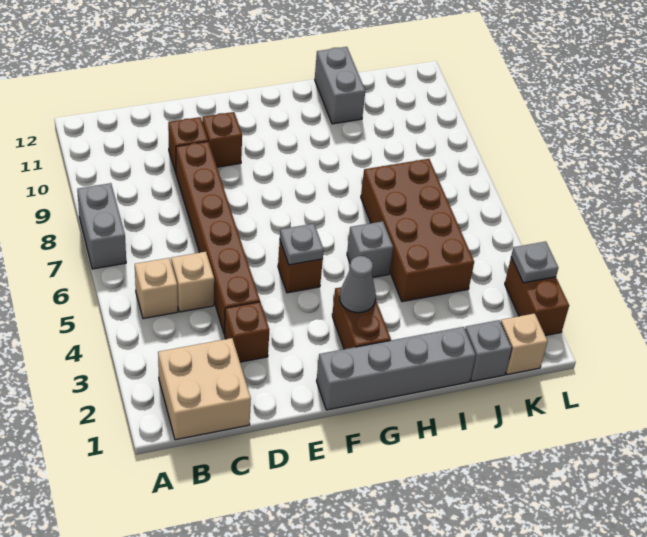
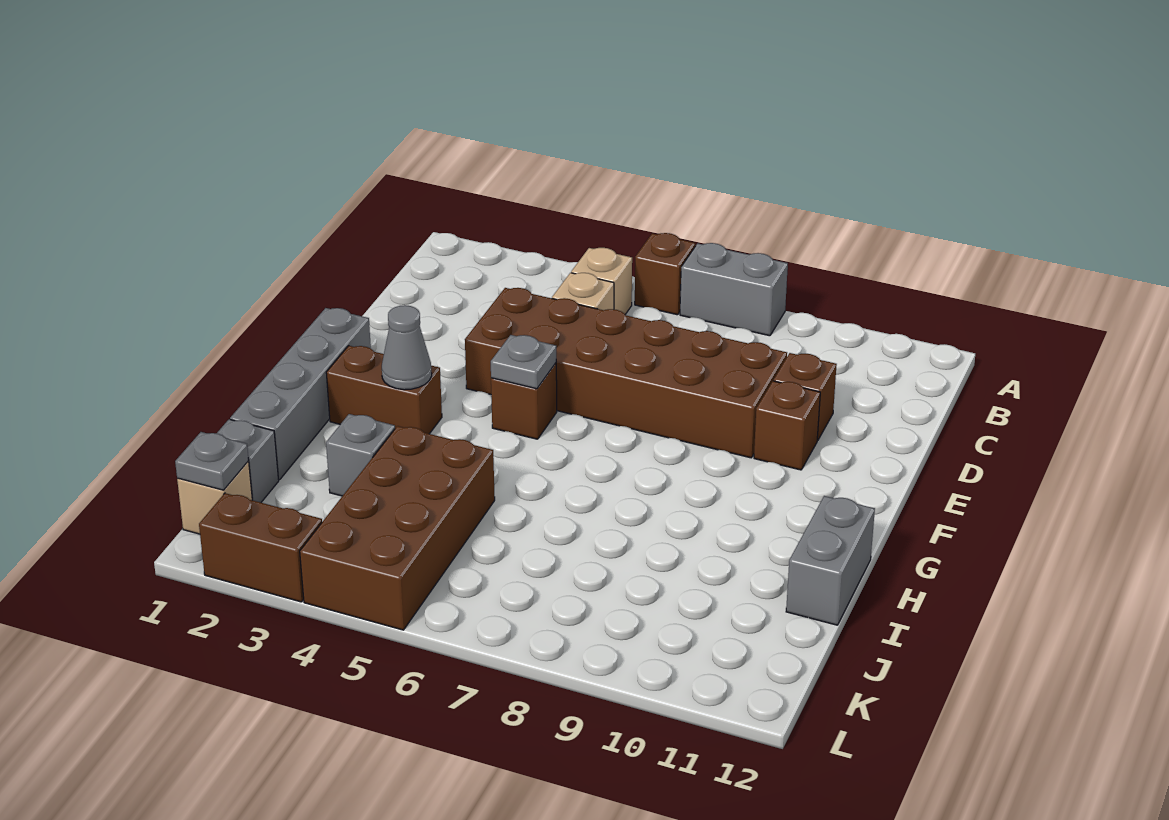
tan brick B1:C2 level 1 -> none
brown brick D3 level 1 -> brown brick A6 level 1
brown brick D4:D9 level 1 -> brown brick D4:E9 level 1
grey brick H5 level 1 -> grey brick I3 level 1
brown brick I4:J7 level 1 -> brown brick I4:L5 level 1
grey brick I11:I12 level 1 -> grey brick H12:I12 level 1
grey plate L3 level 2 -> grey plate K1 level 2

